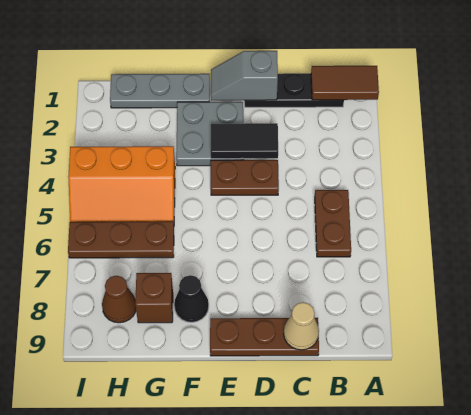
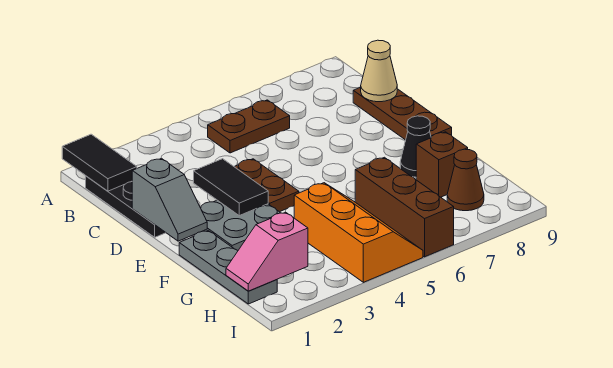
brown tile A1:B1 level 2 -> black tile A1:B1 level 2
brown plate G6:I6 level 1 -> brown brick G6:I6 level 1
none -> pink slope H1:H2 level 2 top 2

